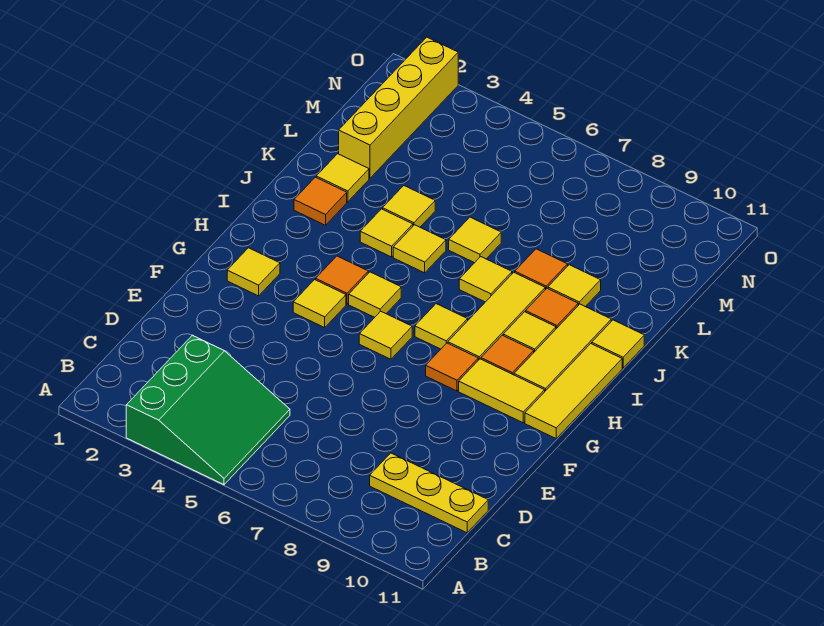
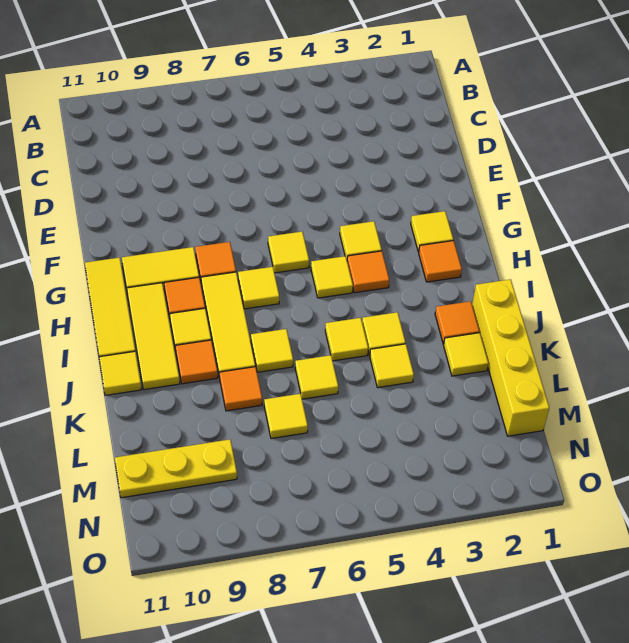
green slope A3:C5 level 1 top 3 -> none
yellow plate C9:C11 level 1 -> yellow plate M9:M11 level 1
none -> orange tile H2 level 1
yellow tile K9 level 1 -> yellow tile L7 level 1
yellow brick L2:O2 level 1 -> yellow brick J1:M1 level 1

